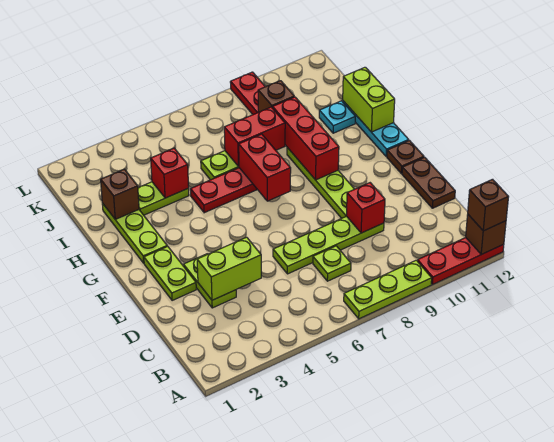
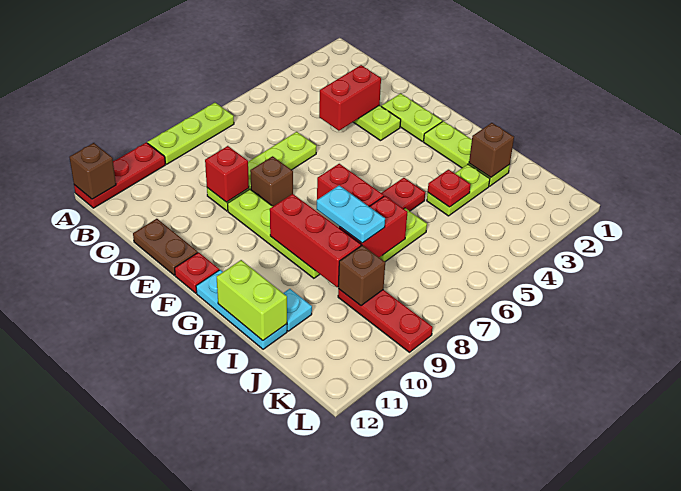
brown brick A12 level 3 -> brown brick E8 level 1
lime plate C7 level 1 -> none
lime brick D3:D4 level 2 -> red brick D3:D4 level 2
brown plate F12 level 1 -> red plate F12 level 1
none -> cyan plate H8:I8 level 3
red brick I4 level 2 -> red plate I4 level 2

